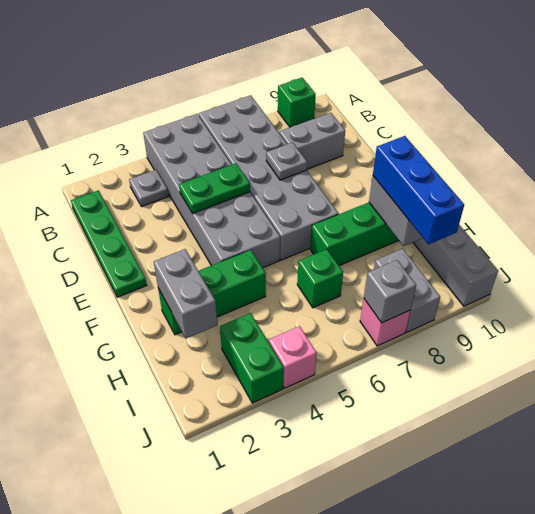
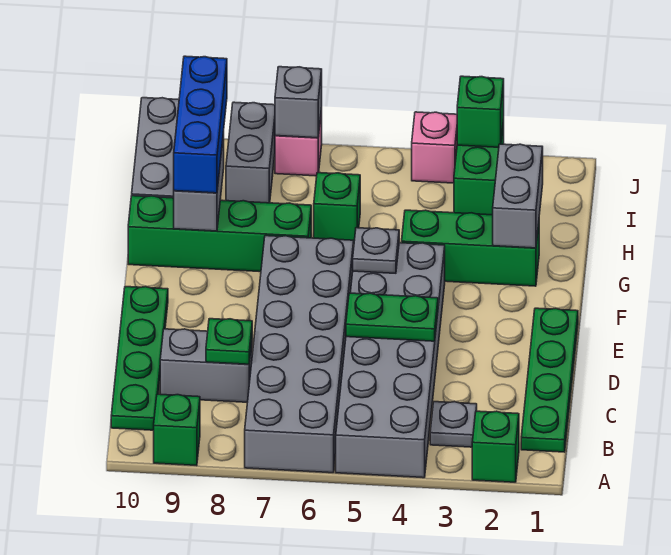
none -> green brick A2 level 1
none -> green plate B10:E10 level 1
none -> green plate C8 level 2
grey plate D7 level 2 -> grey plate F5 level 2
none -> green brick J3 level 2

